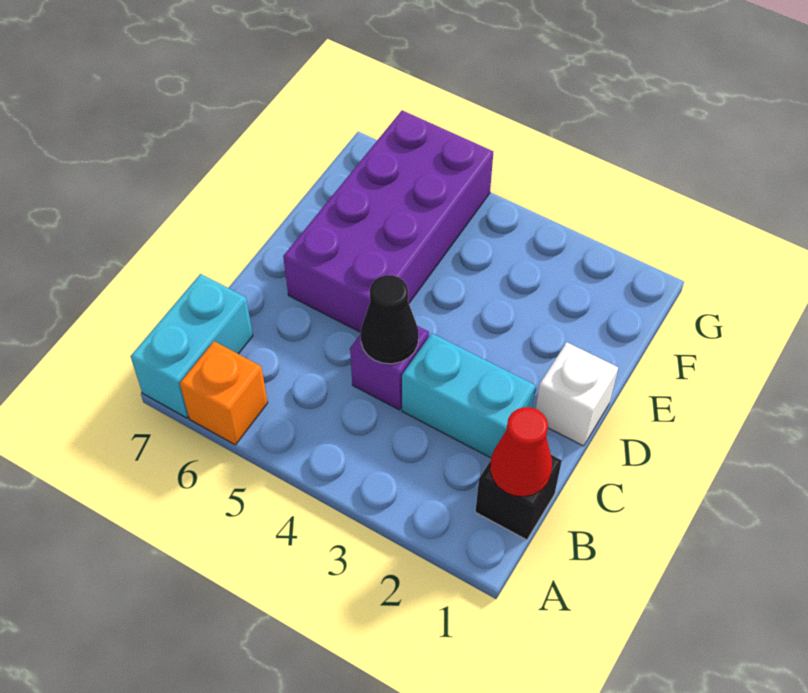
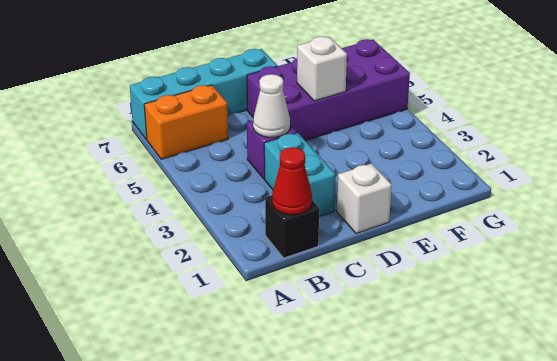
orange brick A6 level 1 -> orange brick A6:B6 level 1
cyan brick A7:B7 level 1 -> cyan brick A7:D7 level 1
black cone C4 level 2 -> white cone C4 level 2
none -> white brick E5 level 2

